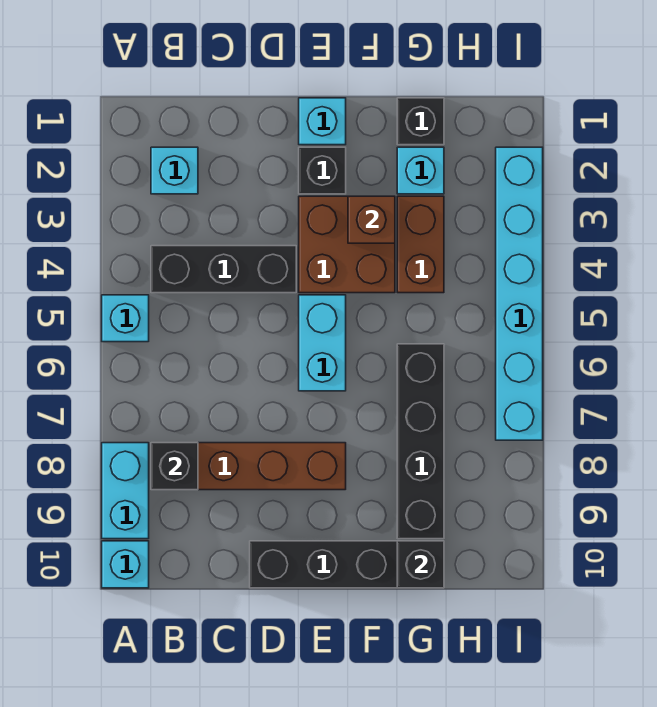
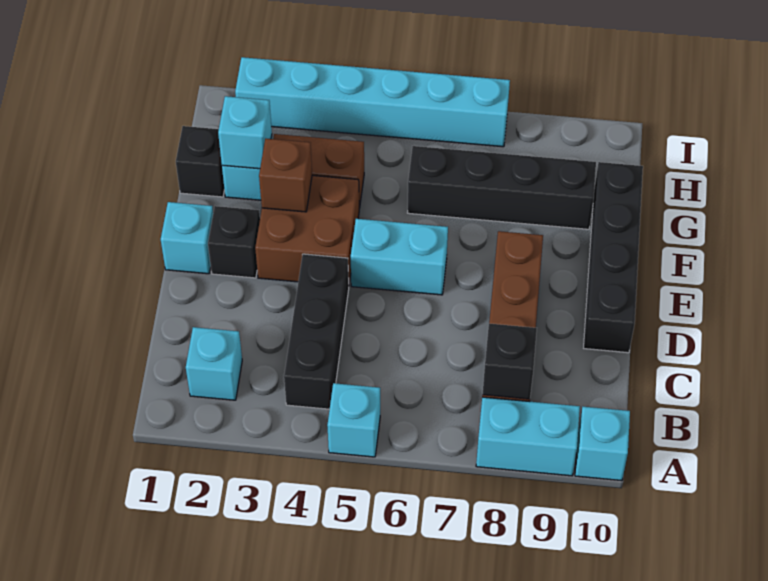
none -> cyan brick G2 level 2
black brick G10 level 2 -> none

